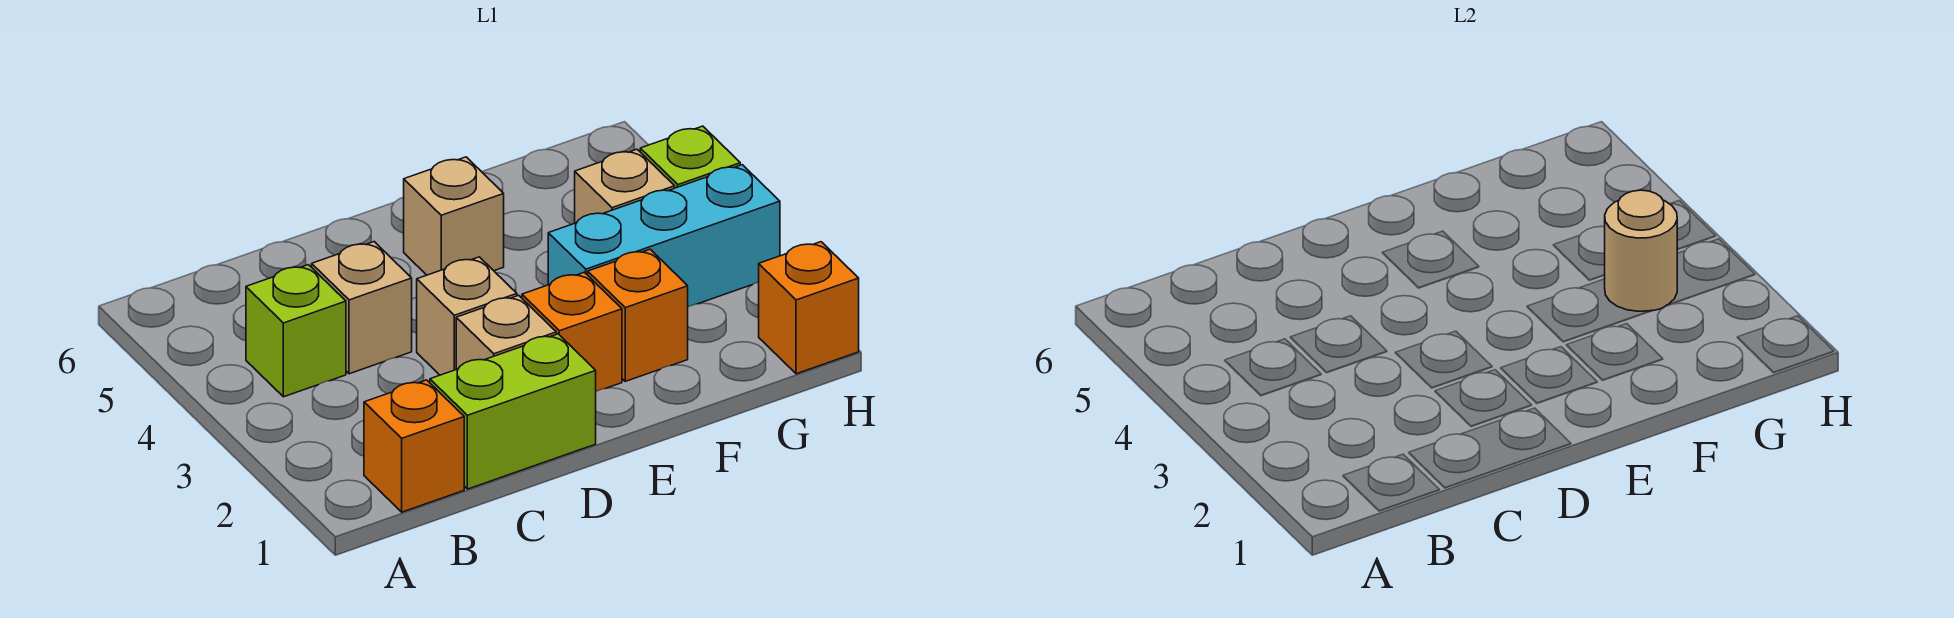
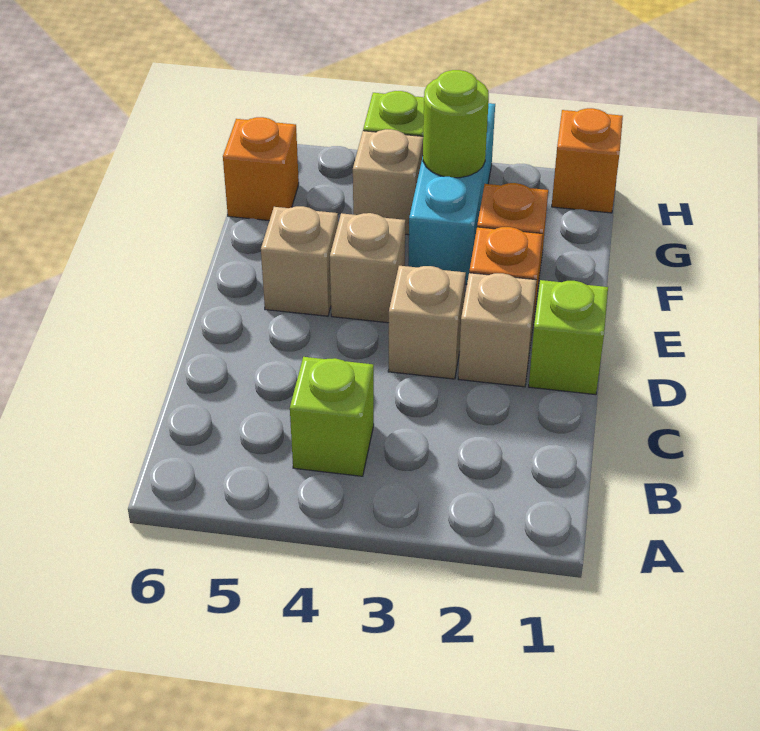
orange brick B1 level 1 -> orange brick G6 level 1
lime brick C1:D1 level 1 -> lime brick D1 level 1
tan brick C4 level 1 -> tan brick E4 level 1
tan round brick G3 level 2 -> lime round brick G3 level 2

